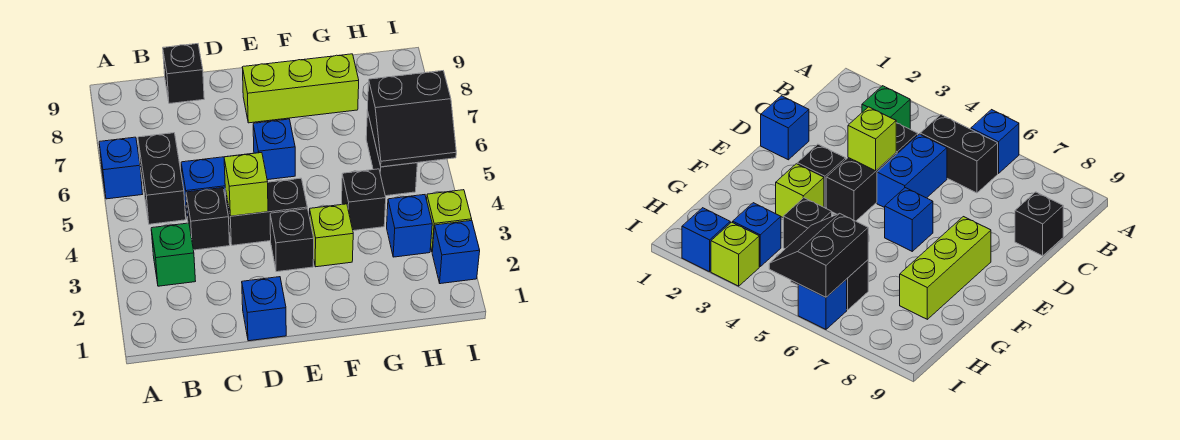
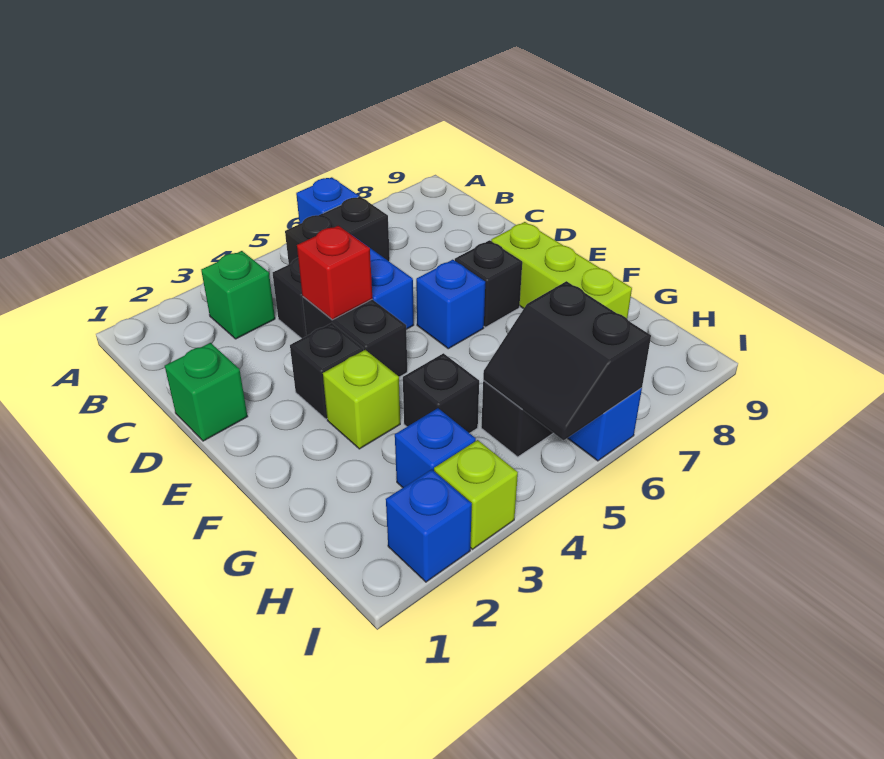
black brick C9 level 1 -> black brick E7 level 1
blue brick D1 level 1 -> green brick D1 level 1
lime brick D4 level 2 -> red brick D4 level 2

